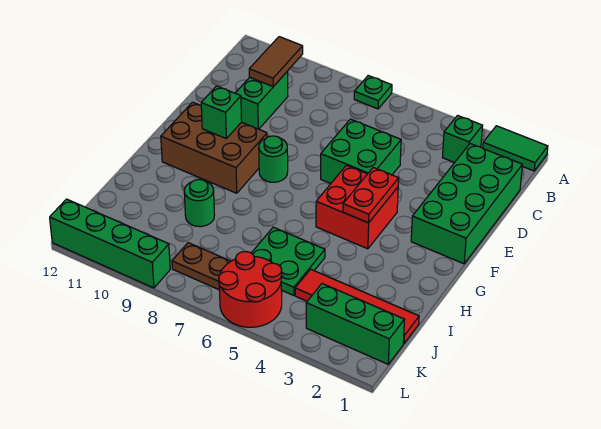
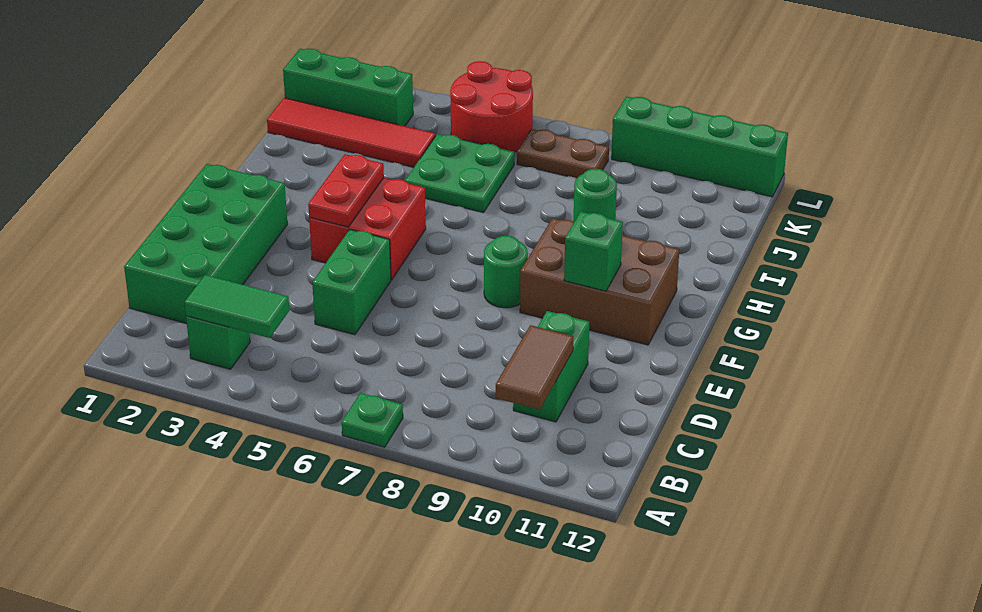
green tile A1:A2 level 1 -> green tile B3:B4 level 2
green brick D5:E6 level 1 -> green brick D5:E5 level 1

